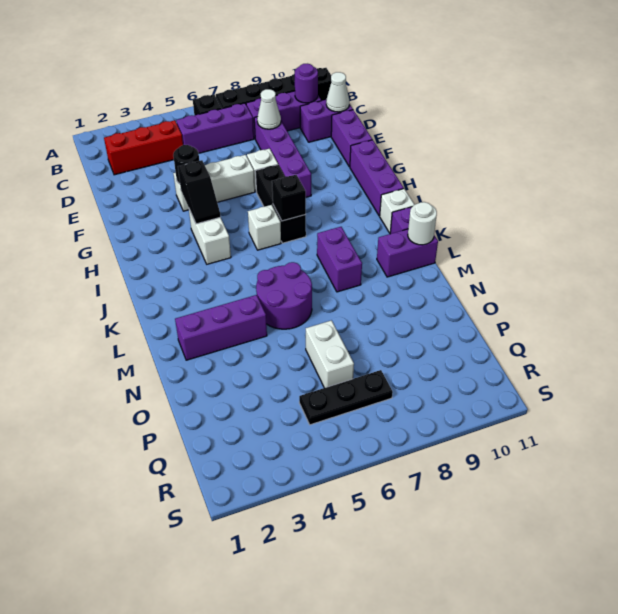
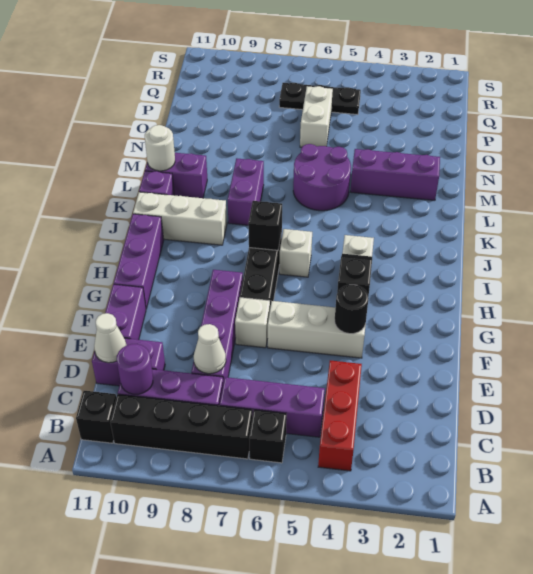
red brick C2:C4 level 1 -> red brick B4:D4 level 1
white brick J11 level 1 -> white brick J9:J11 level 1

